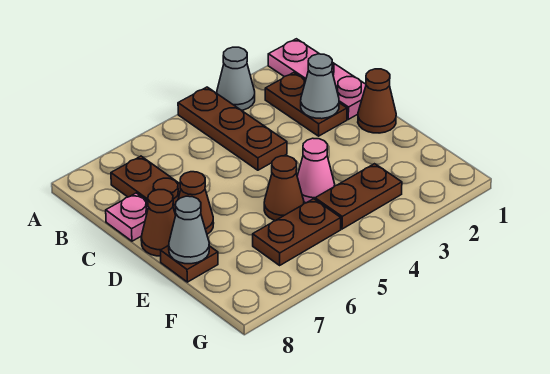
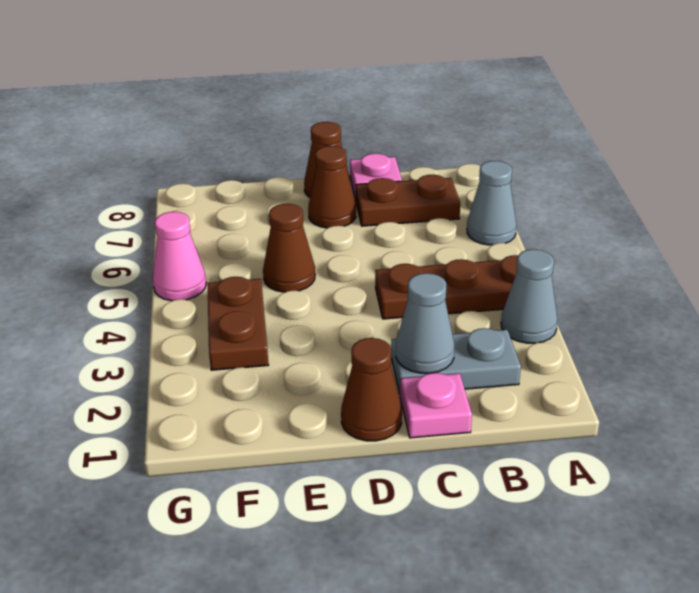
pink plate A1:C1 level 1 -> pink plate C1 level 1
brown plate B2:C2 level 1 -> grey plate B2:C2 level 1
pink cone E4 level 1 -> pink cone G5 level 1
brown plate E8 level 1 -> none
grey cone E8 level 2 -> grey cone A6 level 1
brown plate F5:F6 level 1 -> none

